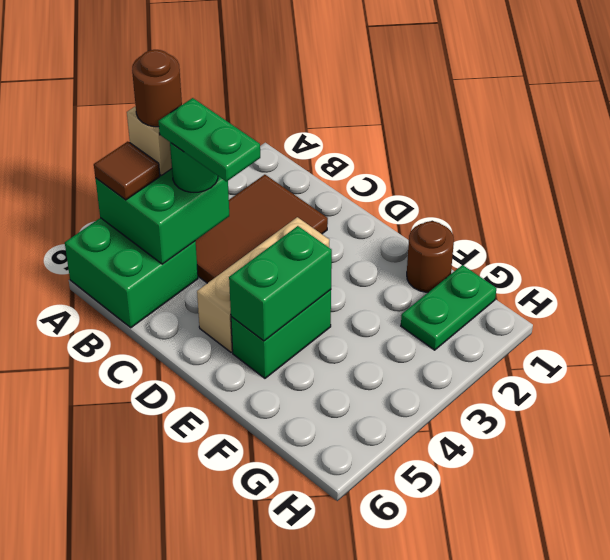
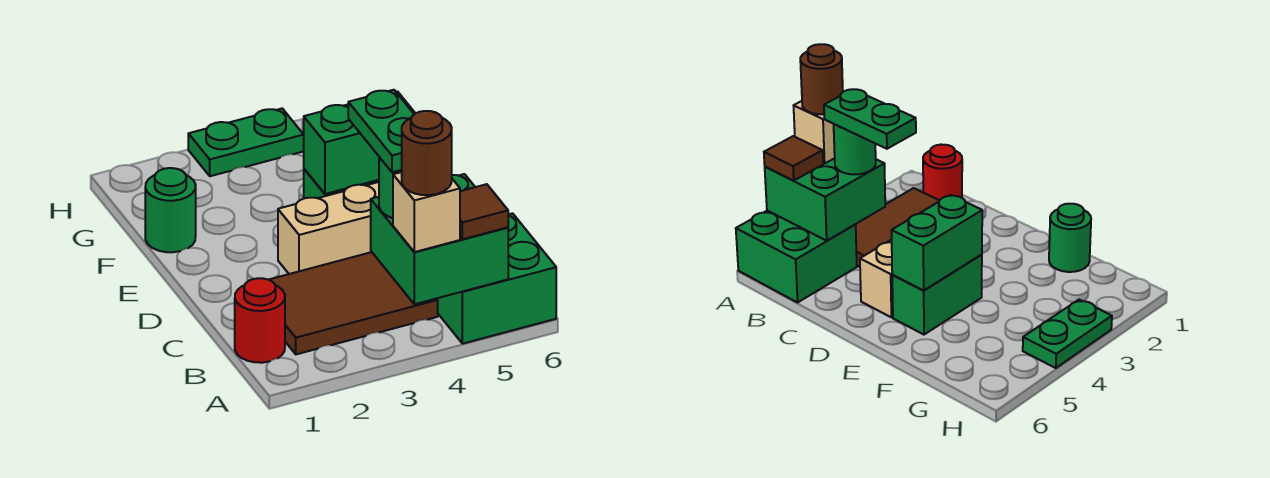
none -> red round brick B1 level 1
brown round brick F1 level 1 -> green round brick F1 level 1
green plate G1:G2 level 1 -> green plate H3:H4 level 1

